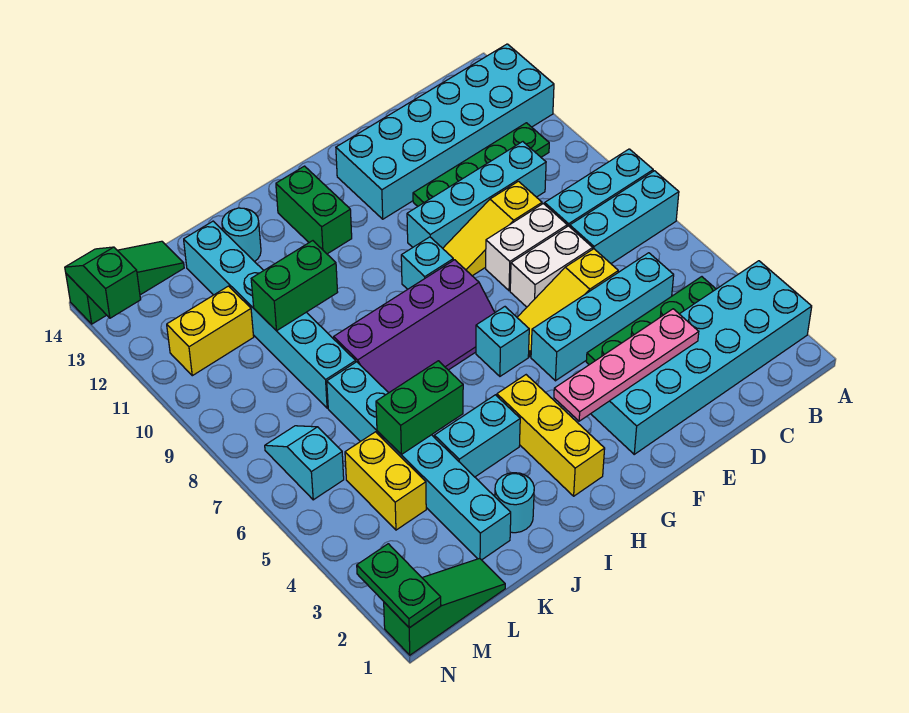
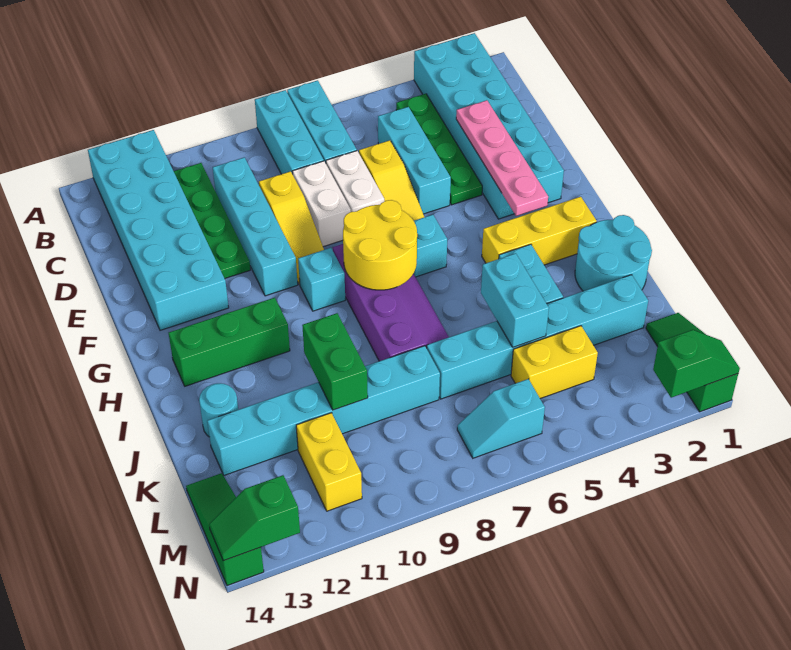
cyan brick C5:F5 level 1 -> cyan brick C5:E5 level 1
none -> yellow round brick G7:H8 level 2
green brick H12:H13 level 1 -> green brick H11:H13 level 1
cyan round brick J2 level 1 -> cyan round brick I1:J2 level 1
green brick J5:K5 level 2 -> cyan brick J5:K5 level 2
green plate N1:N2 level 2 -> green slope N1:N2 level 2 top 2

